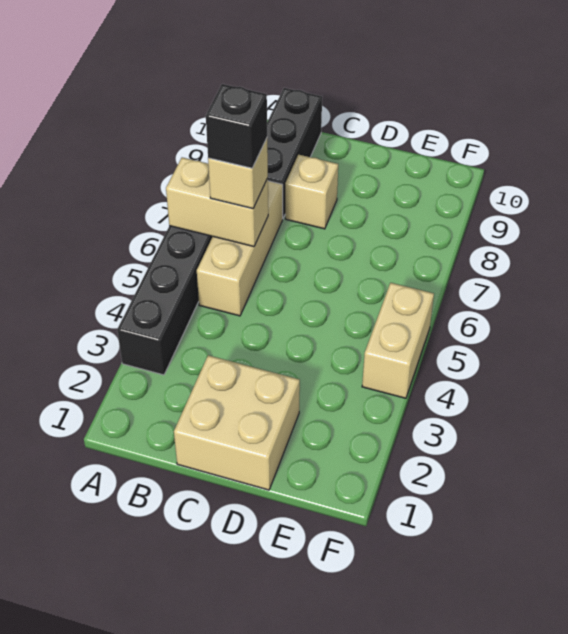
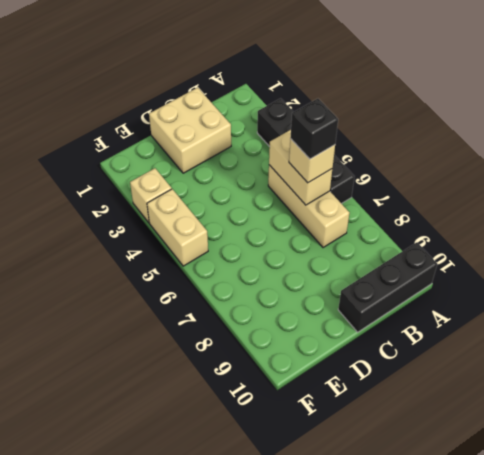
tan brick A6:B6 level 2 -> tan brick B5:B6 level 2
black brick B8:B10 level 1 -> black brick A10:C10 level 1
tan brick C8 level 1 -> tan brick F3 level 1

